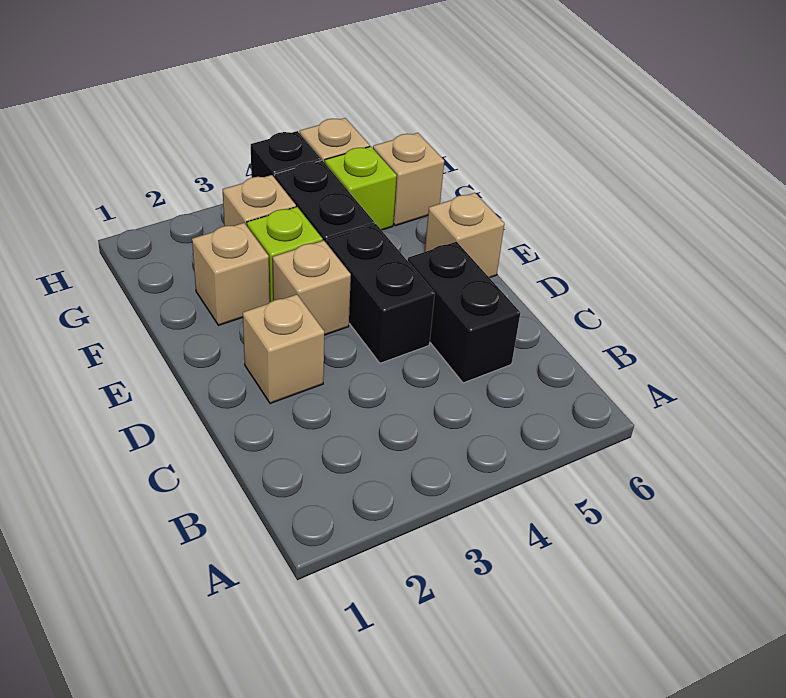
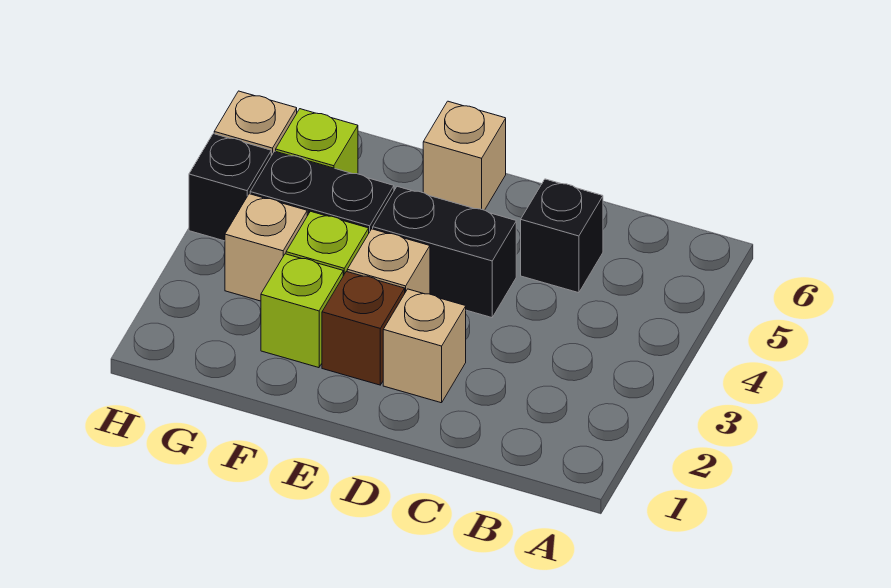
black brick C5:D5 level 1 -> black brick C5 level 1
none -> brown brick E2 level 1
tan brick F2 level 1 -> lime brick F2 level 1
tan brick G6 level 1 -> none

